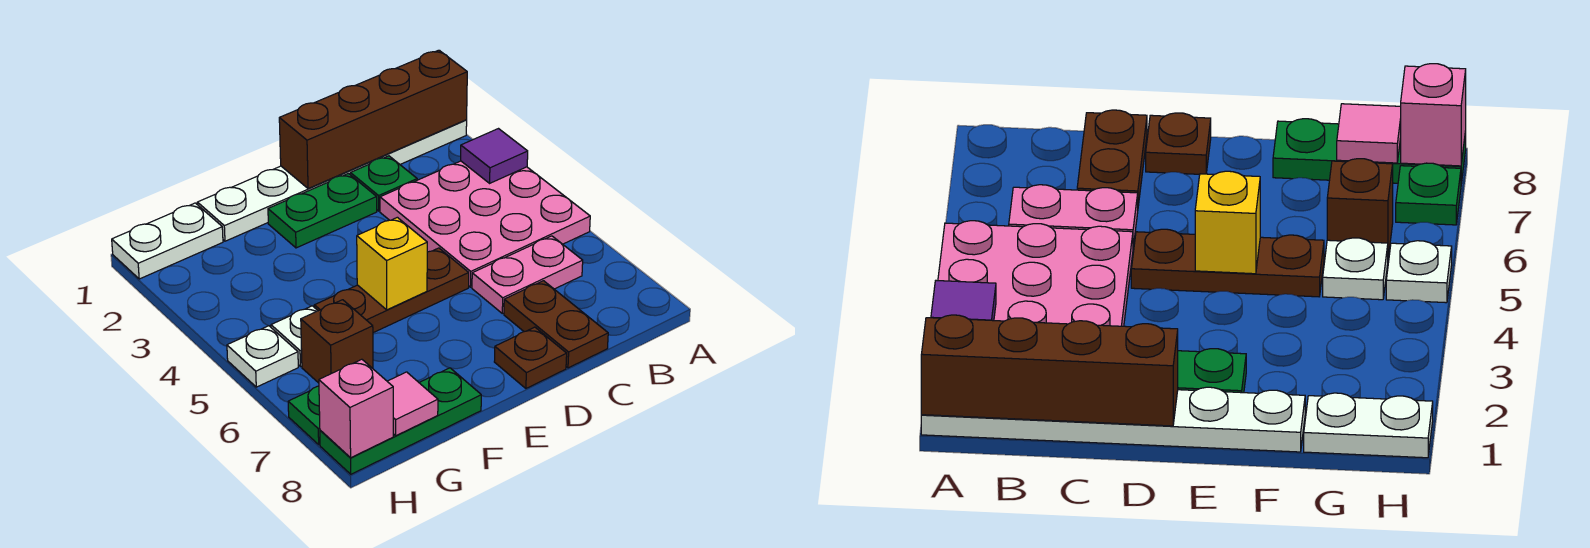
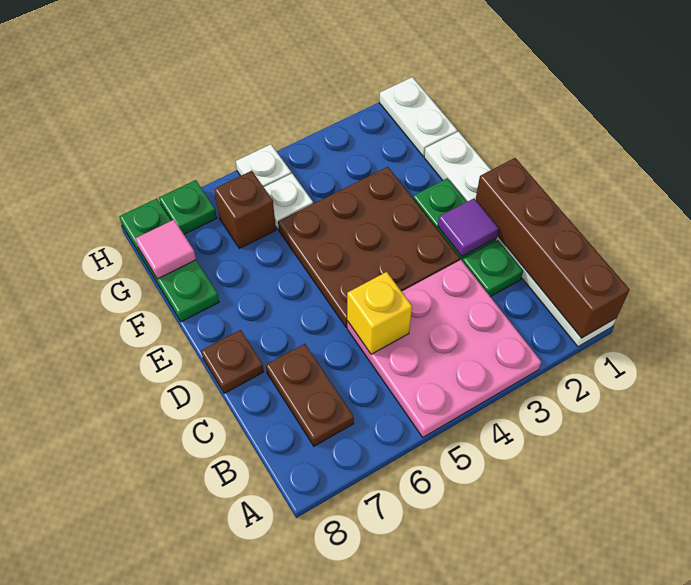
purple tile A3 level 2 -> purple tile D2 level 2
pink plate B6:C6 level 1 -> none
brown plate C7:C8 level 1 -> brown plate B7:C7 level 1
brown plate D5:F5 level 1 -> brown plate D3:F5 level 1
yellow brick E5 level 2 -> yellow brick C5 level 2
pink brick H8 level 2 -> none

